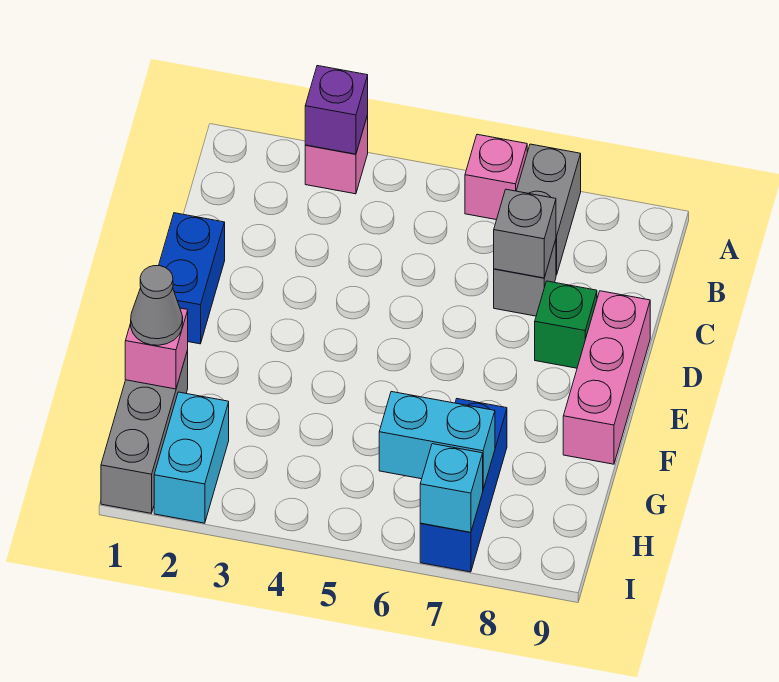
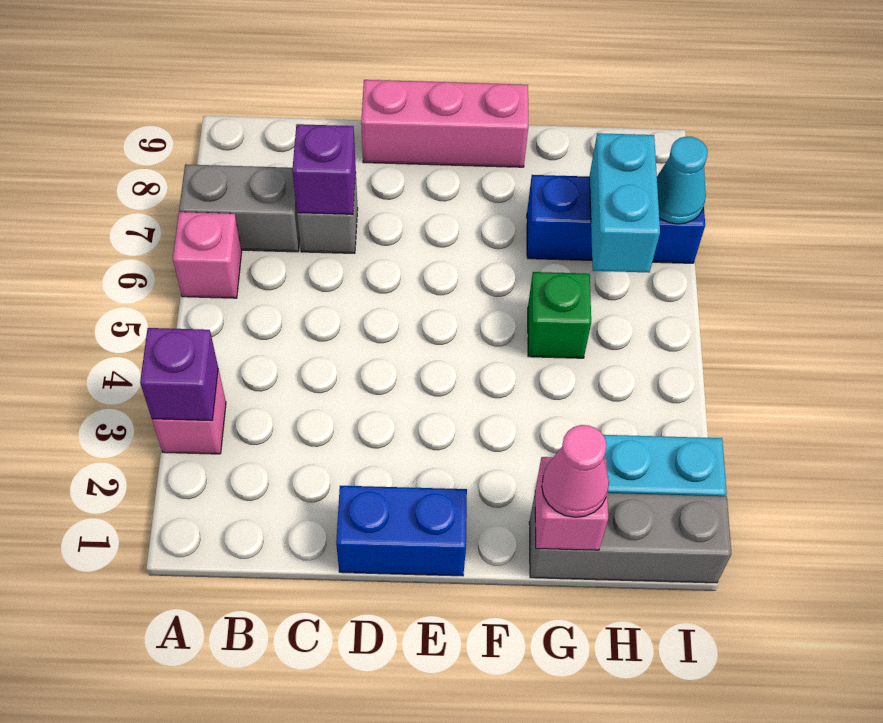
grey brick C7 level 2 -> purple brick C7 level 2
green brick D8 level 1 -> green brick G5 level 1
grey cone G1 level 3 -> pink cone G1 level 3
cyan brick I7 level 2 -> cyan cone I7 level 2

